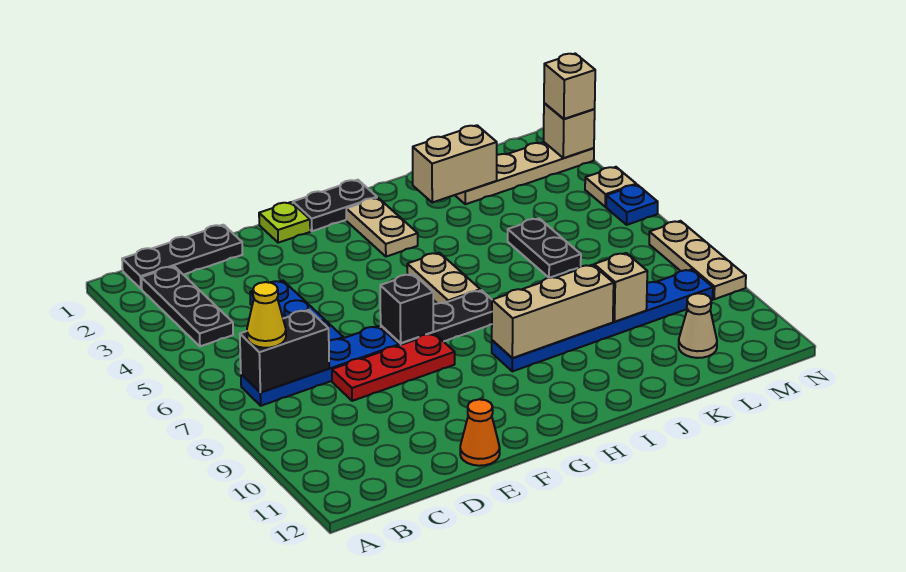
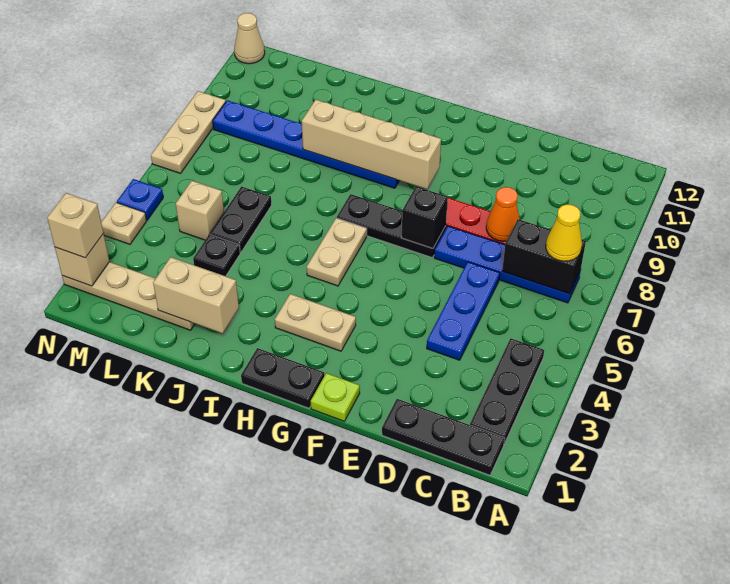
orange cone E12 level 1 -> orange cone D8 level 2
tan plate H2:H3 level 1 -> tan plate G3:H3 level 1
tan brick H9:J9 level 2 -> tan brick G9:J9 level 2
none -> black plate K4 level 1
tan brick K9 level 2 -> tan brick L5 level 1
tan cone L11 level 1 -> tan cone N12 level 1

